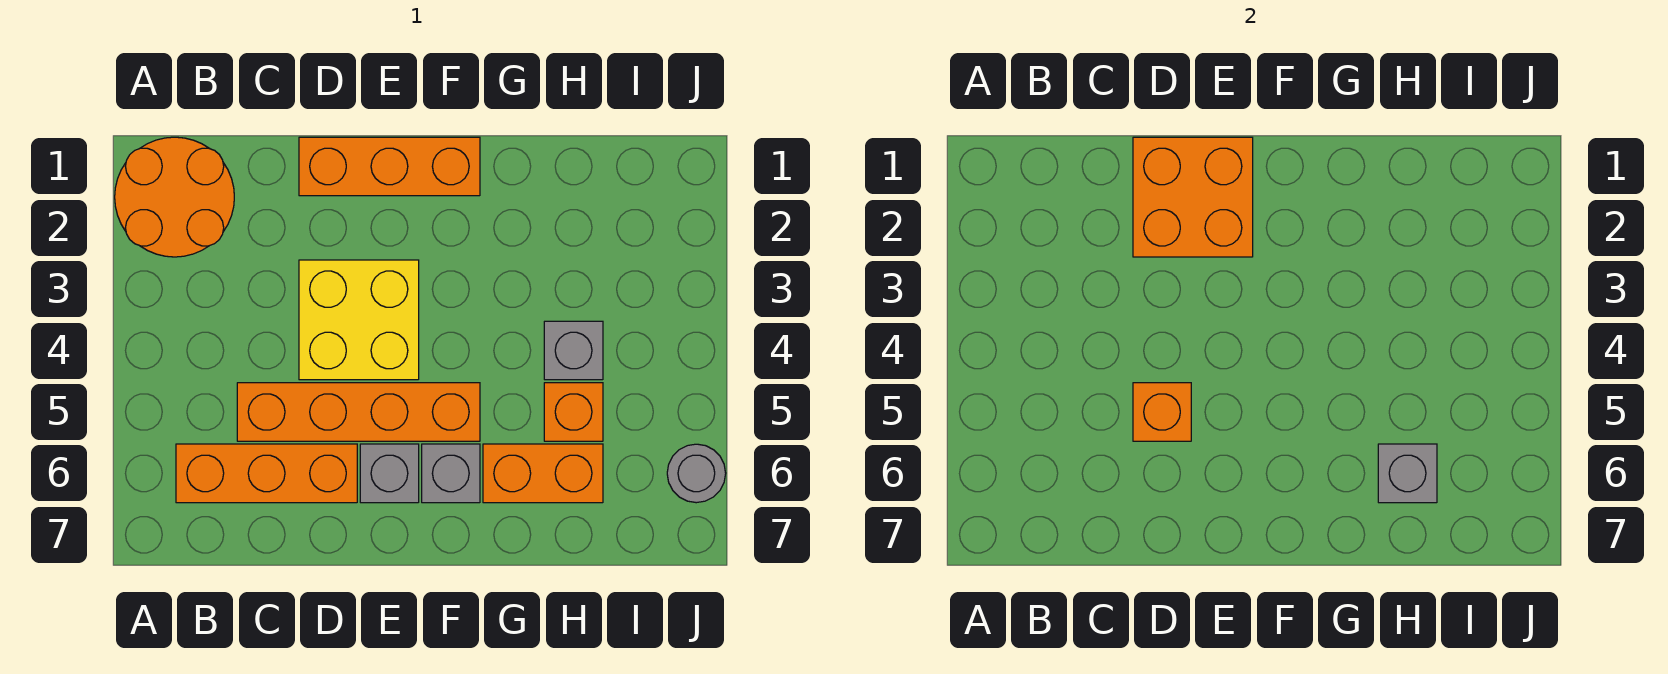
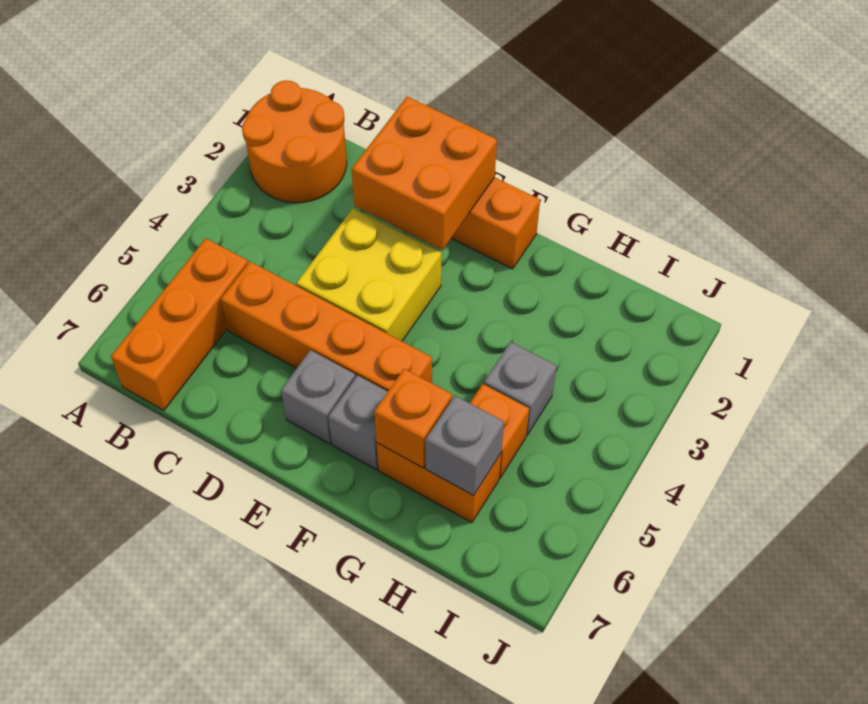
orange brick B6:D6 level 1 -> orange brick B5:B7 level 1
orange brick D5 level 2 -> orange brick G6 level 2
grey round brick J6 level 1 -> none

